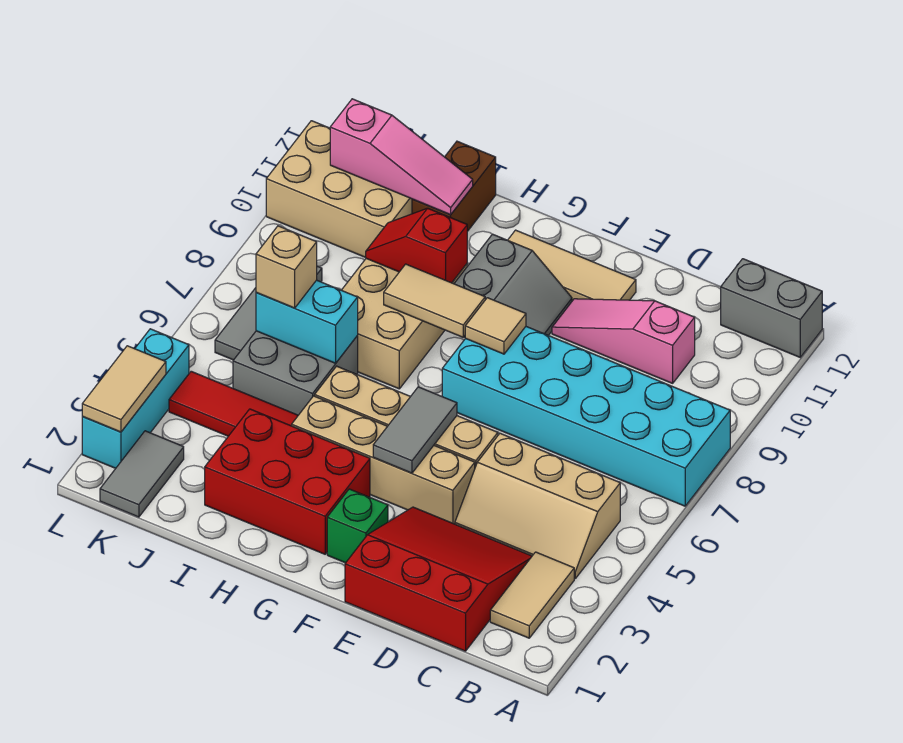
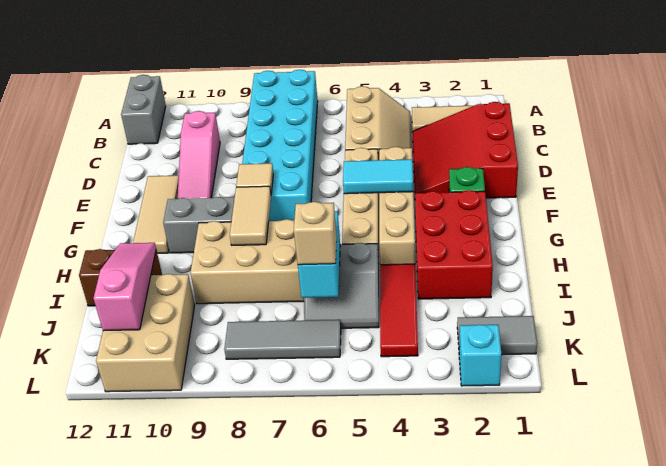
grey tile F4:F5 level 2 -> cyan tile F4:F5 level 2
red slope H9:I9 level 2 top H -> none
grey brick I5:J6 level 1 -> grey slope I5:J6 level 1 top I
cyan brick L2:L4 level 1 -> cyan brick L2 level 1
tan tile L2:L3 level 2 -> none

